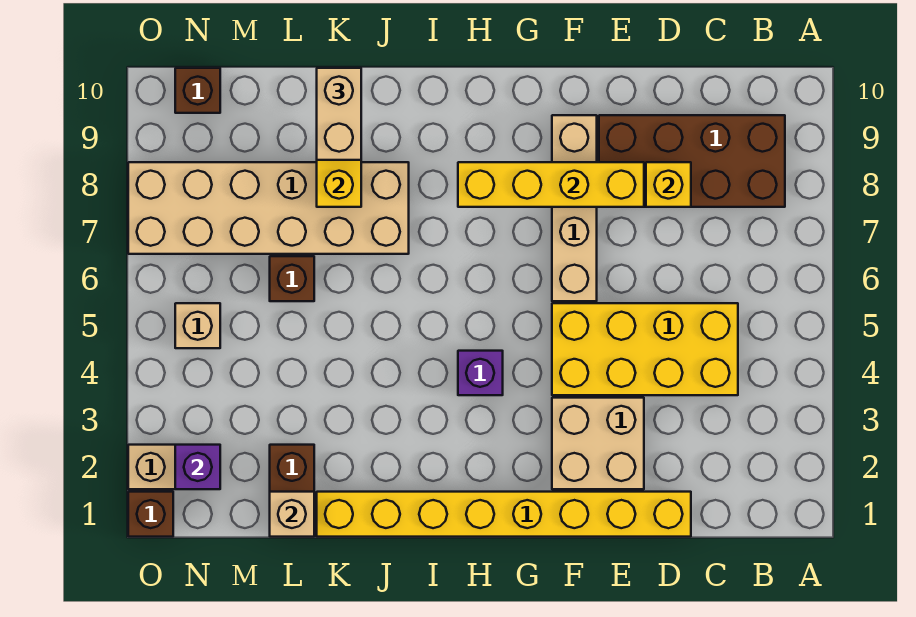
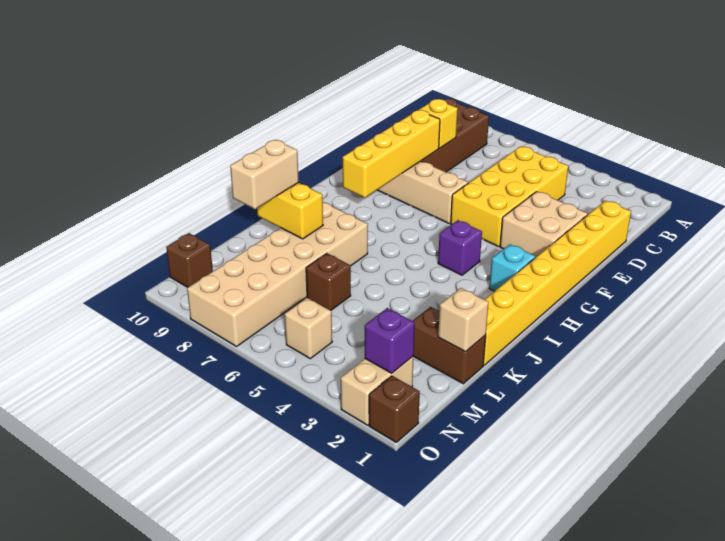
none -> cyan brick H2 level 1
tan brick K9:K10 level 3 -> tan brick K9:L9 level 3

